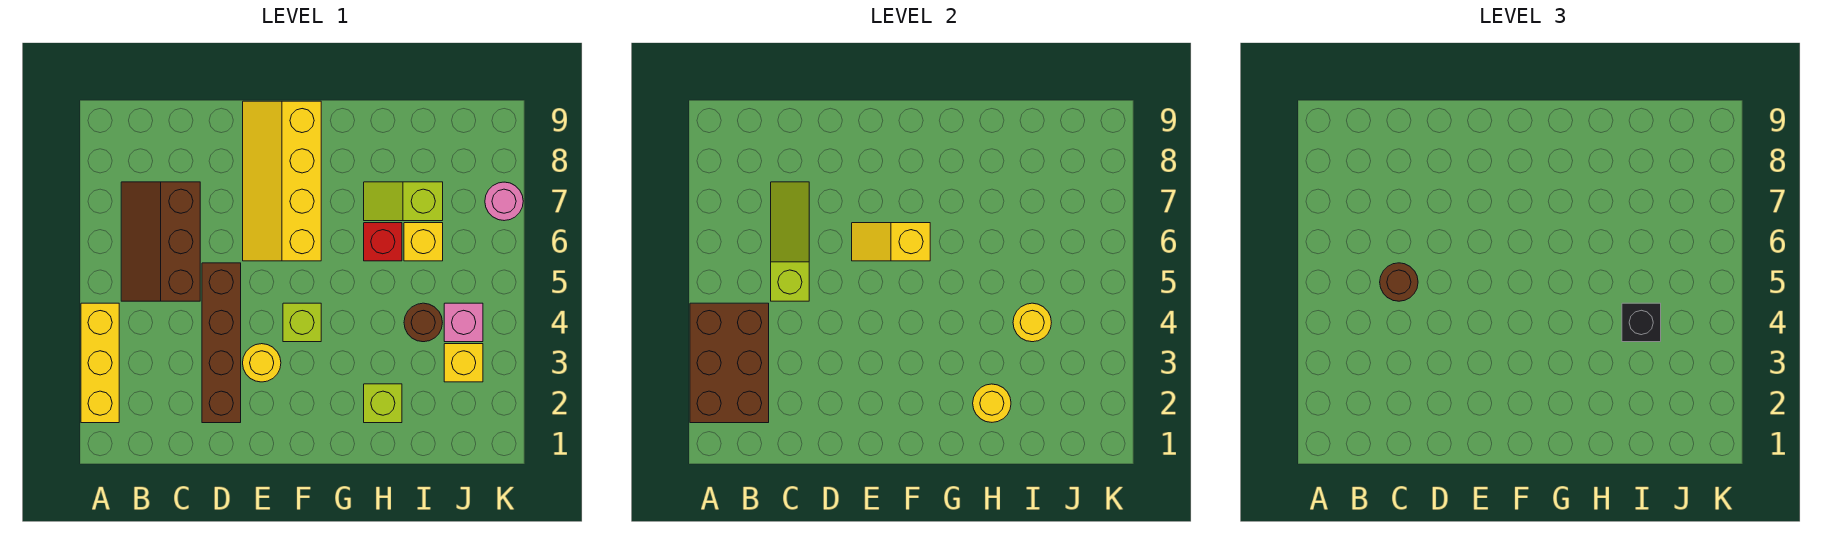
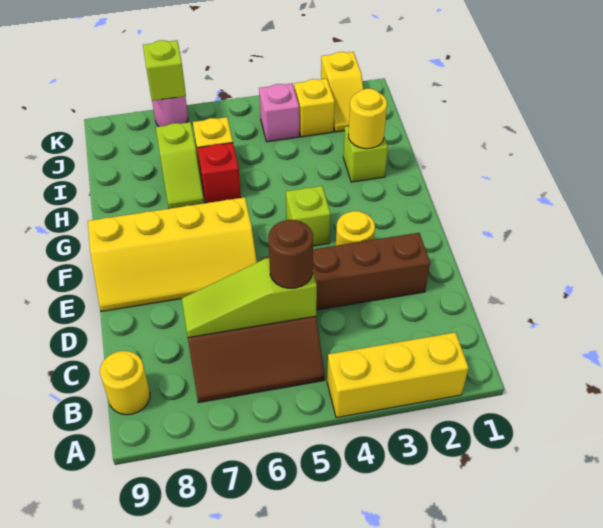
brown brick A2:B4 level 2 -> none
yellow slope E6:F6 level 2 top F -> yellow slope J2:K2 level 1 top K
brown round brick I4 level 1 -> none
yellow round brick I4 level 2 -> yellow round brick B9 level 1
black brick I4 level 3 -> none
none -> lime brick K7 level 2

